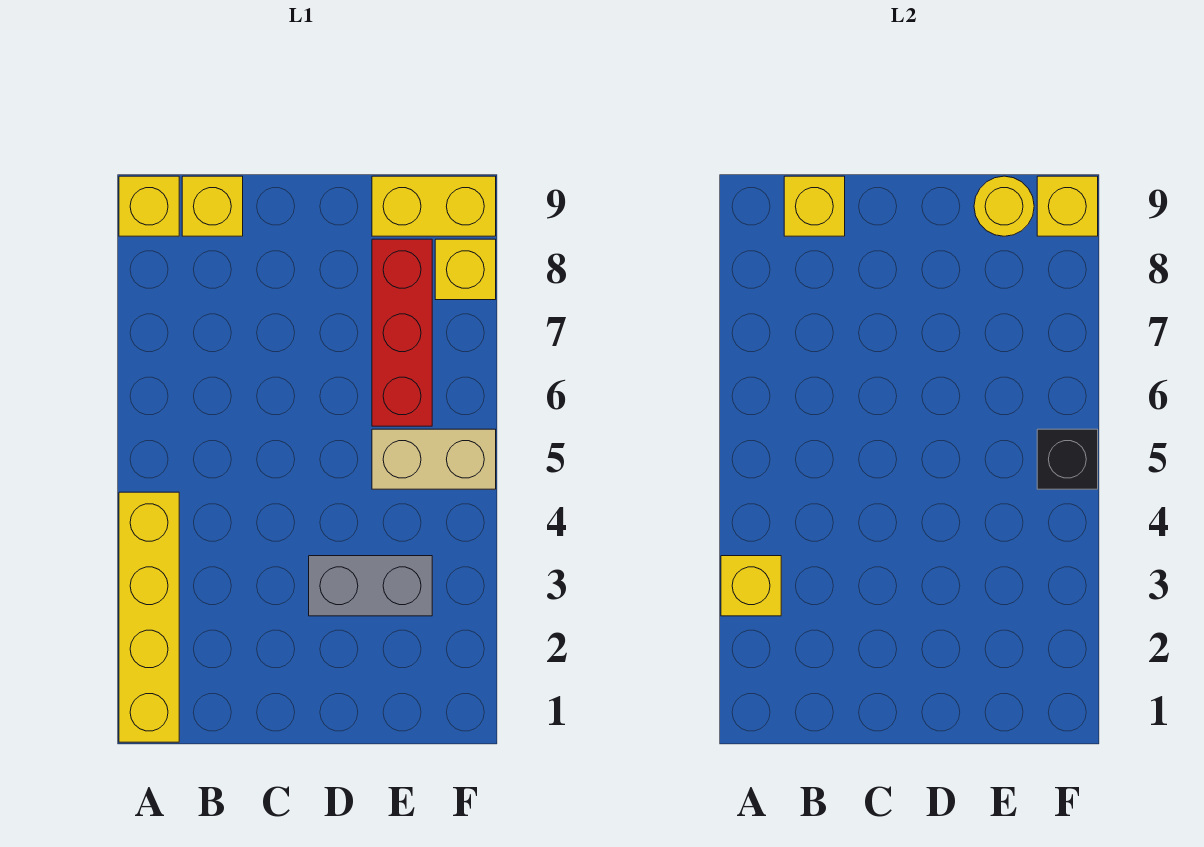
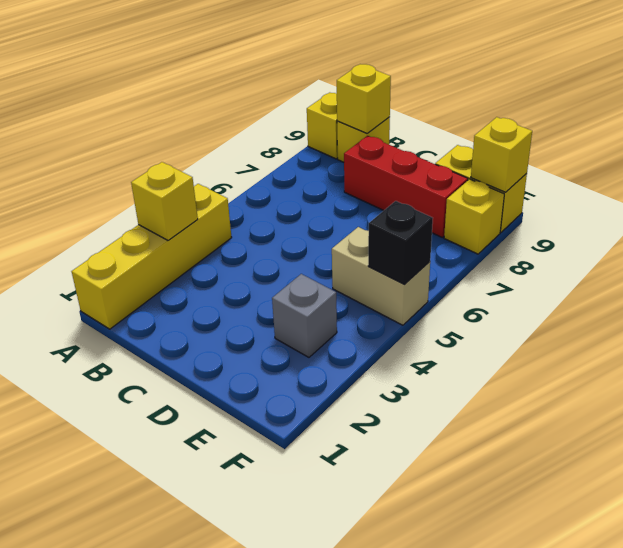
grey brick D3:E3 level 1 -> grey brick E3 level 1
red brick E6:E8 level 1 -> red brick C8:E8 level 1
yellow round brick E9 level 2 -> none

